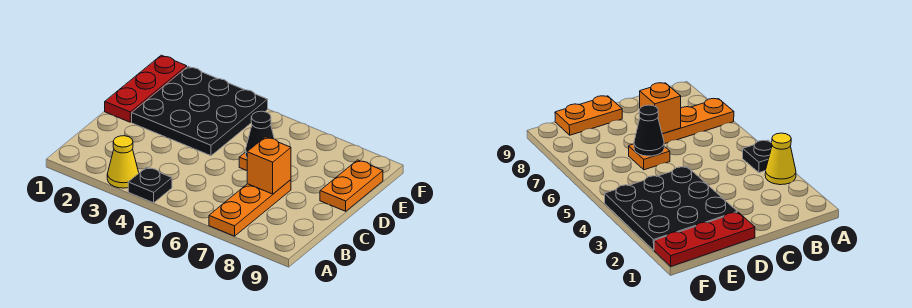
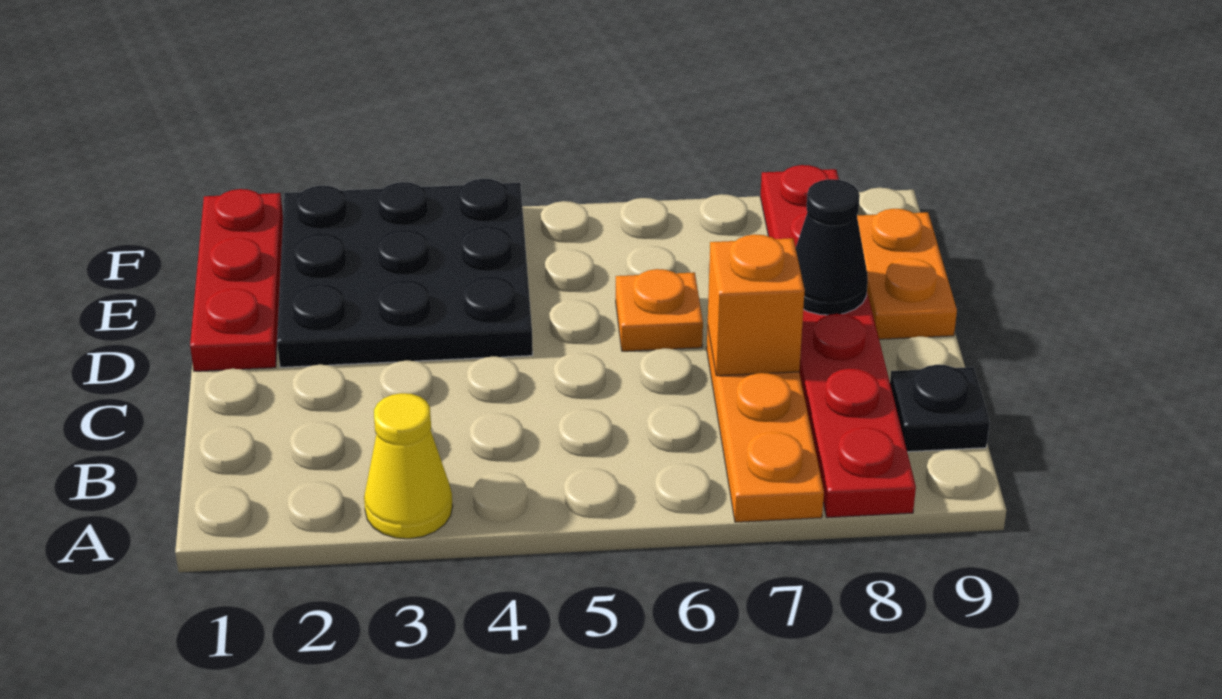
black plate A4 level 1 -> black plate B9 level 1
none -> red plate A8:F8 level 1
black cone D6 level 2 -> black cone D8 level 2

